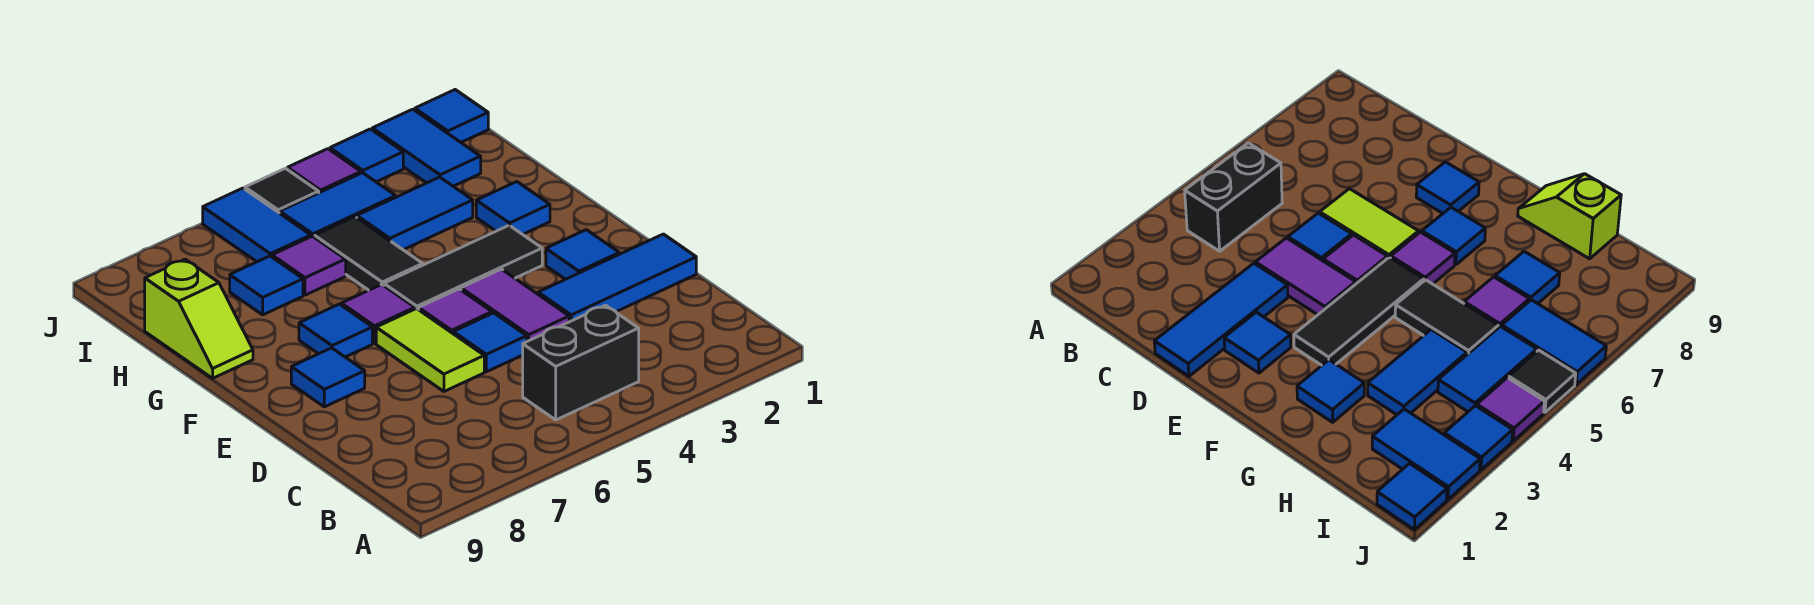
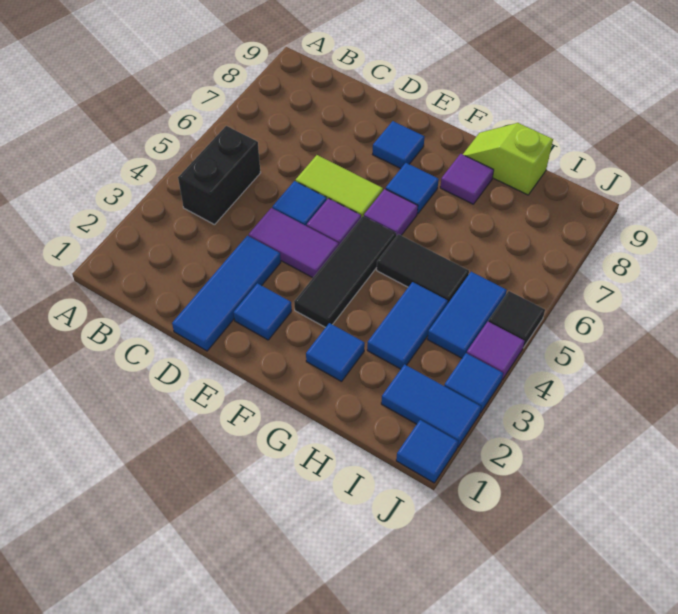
purple tile H6 level 1 -> purple tile G8 level 1
blue tile H7 level 1 -> none
blue tile I6:J6 level 1 -> none

